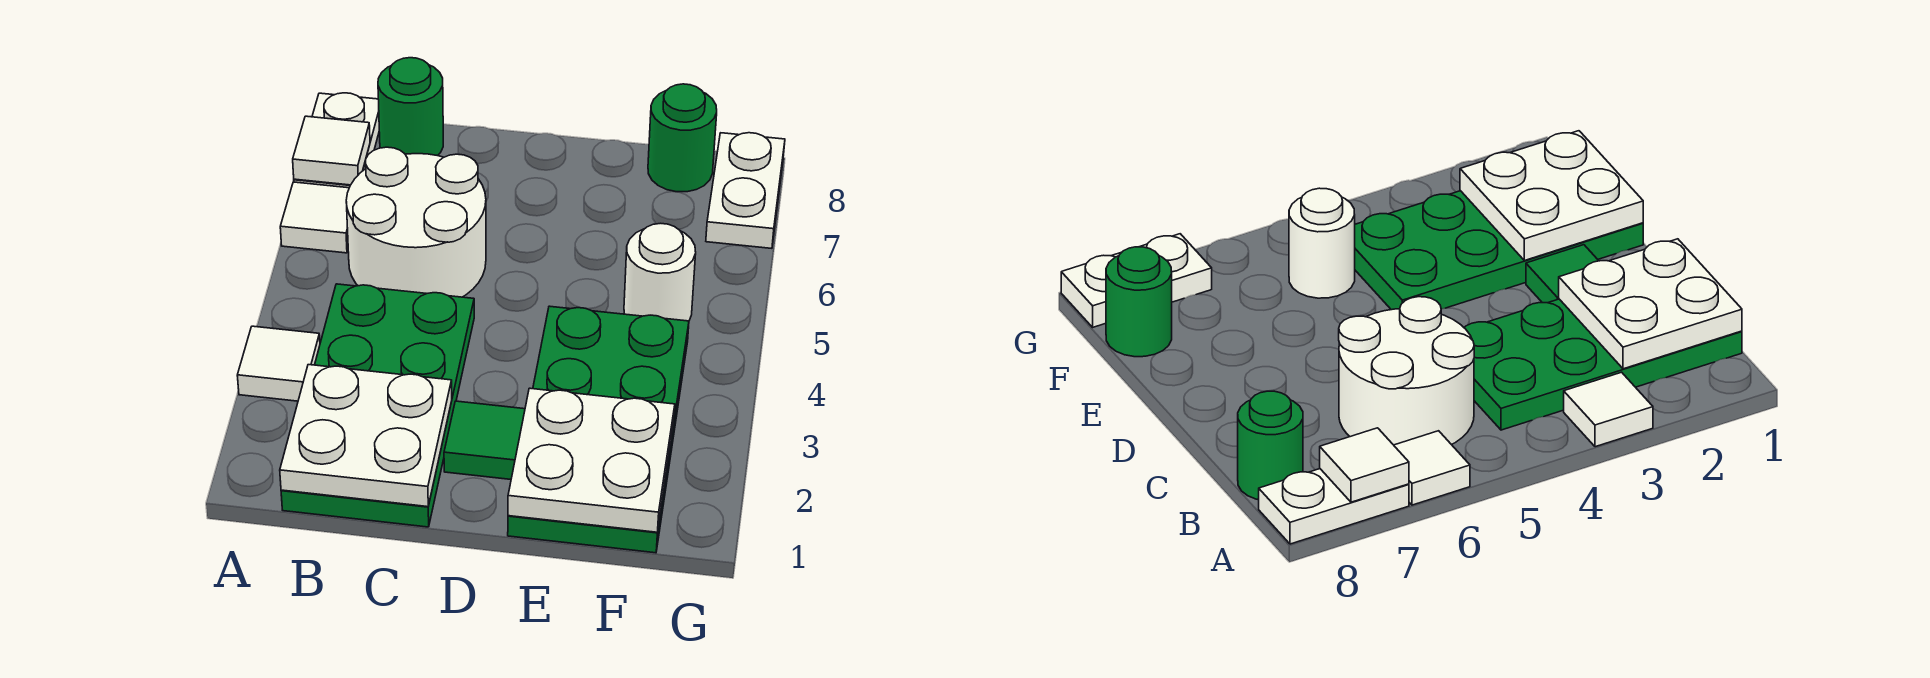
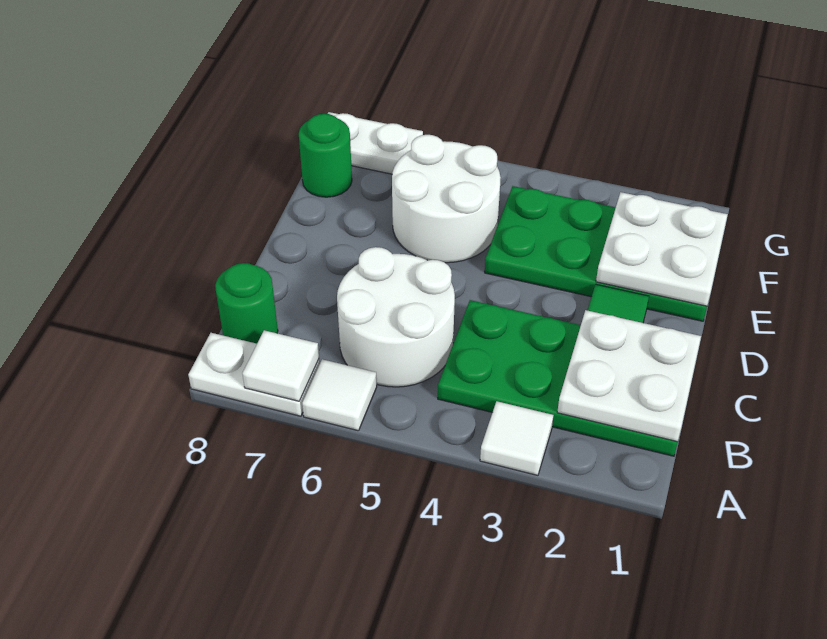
white round brick F5 level 1 -> white round brick E5:F6 level 1

